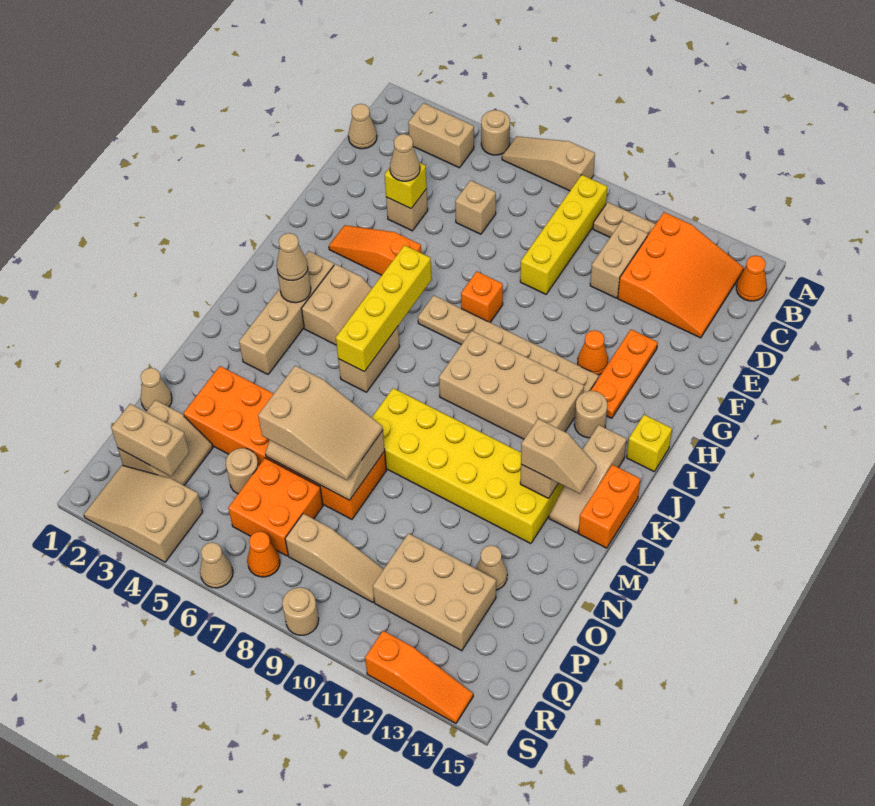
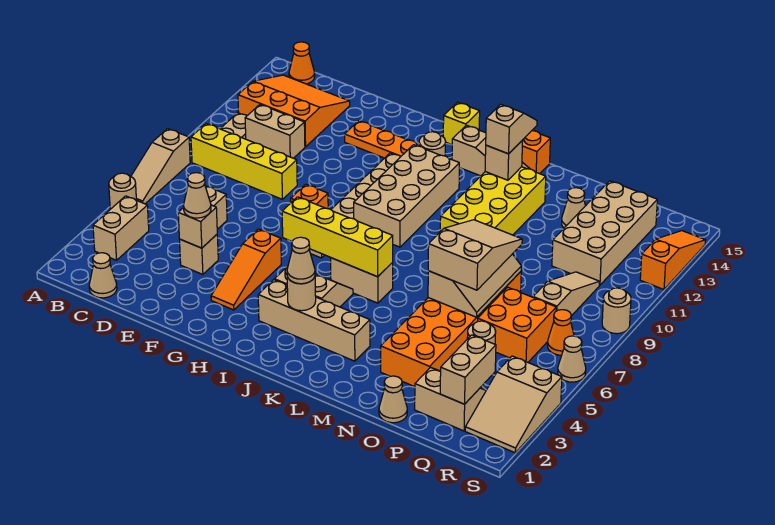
yellow brick E4 level 2 -> tan brick E4 level 2
orange cone G12 level 1 -> none
yellow brick L8:M13 level 1 -> yellow brick L10:M13 level 1
tan brick P11:Q13 level 1 -> tan brick P11:Q14 level 1

